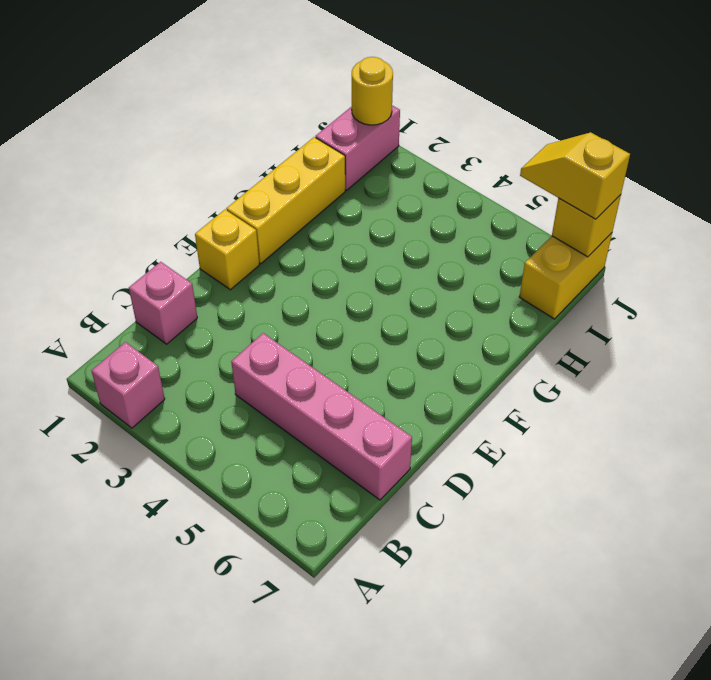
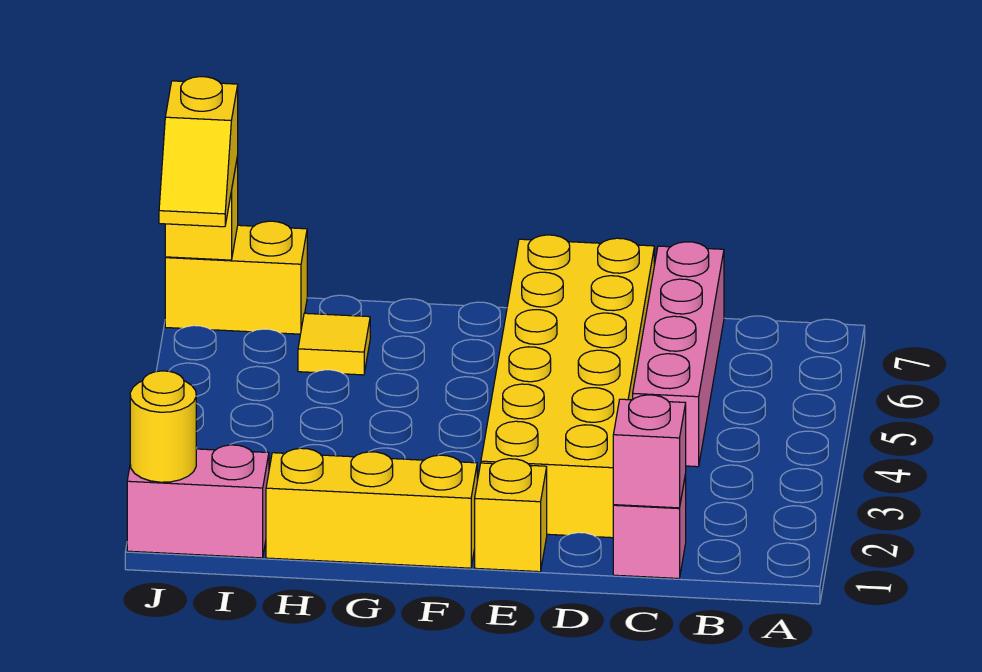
pink brick A2 level 1 -> pink brick C1 level 2
none -> yellow brick D2:E7 level 1
none -> yellow tile H6 level 1

